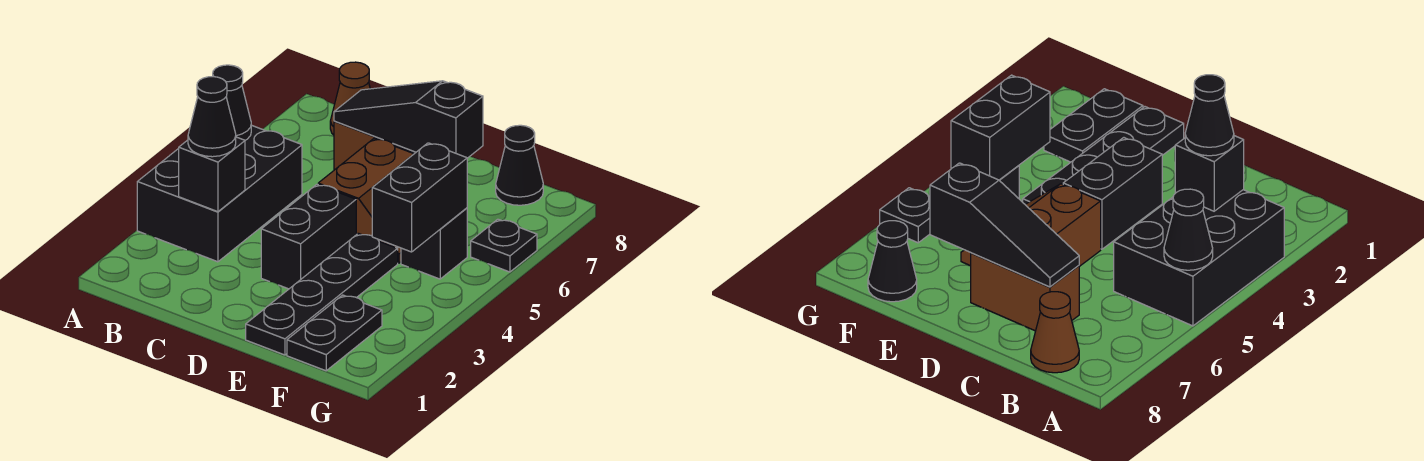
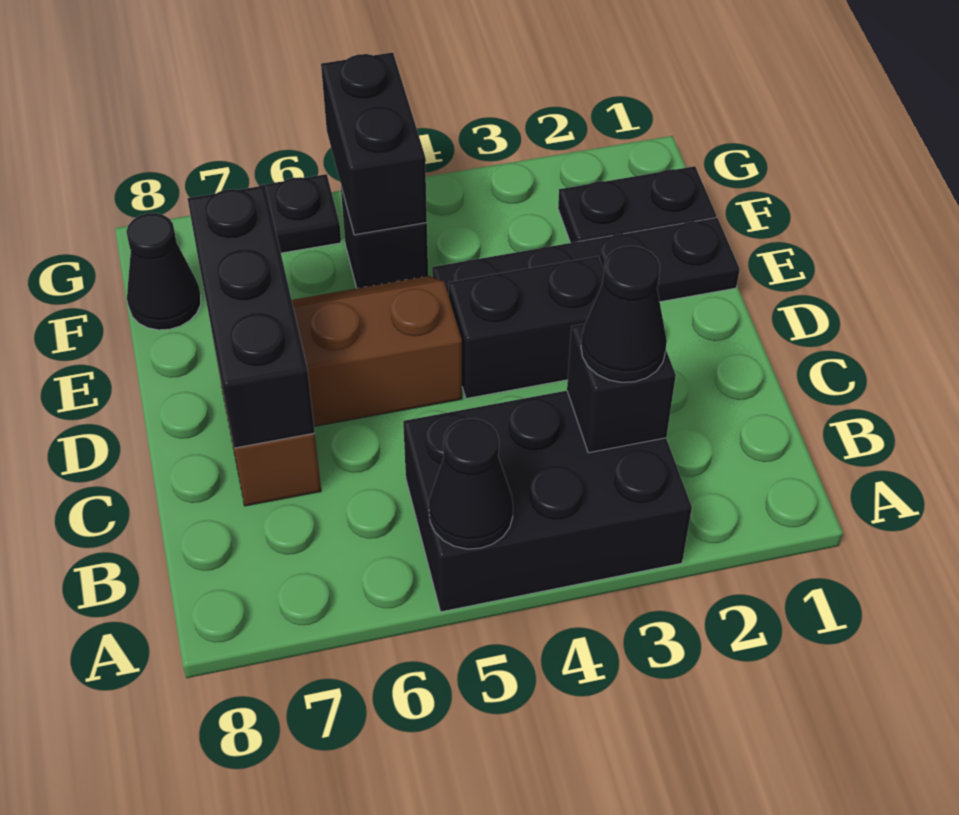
brown cone B8 level 1 -> none
black slope C7:E7 level 2 top E -> black brick C7:E7 level 2
black brick F4:F5 level 2 -> black brick F5:G5 level 2

